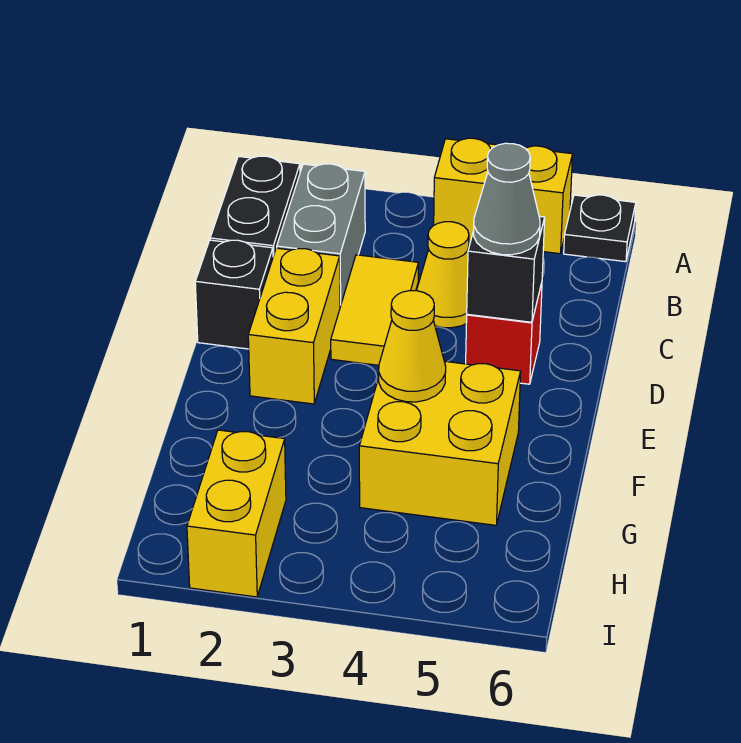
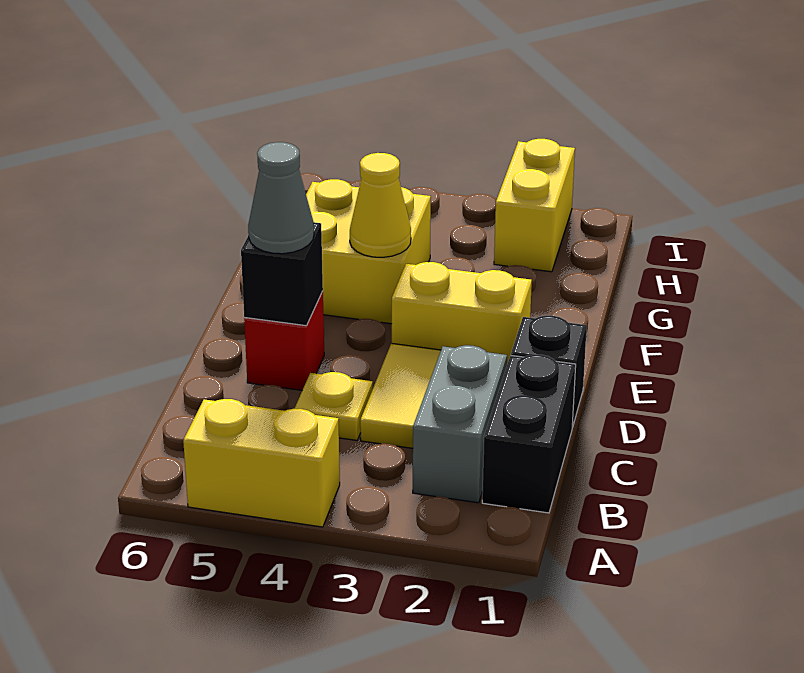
black plate A6 level 1 -> none
yellow cone C4 level 1 -> yellow plate C4 level 1
yellow brick D2:E2 level 1 -> yellow brick E2:E3 level 1

